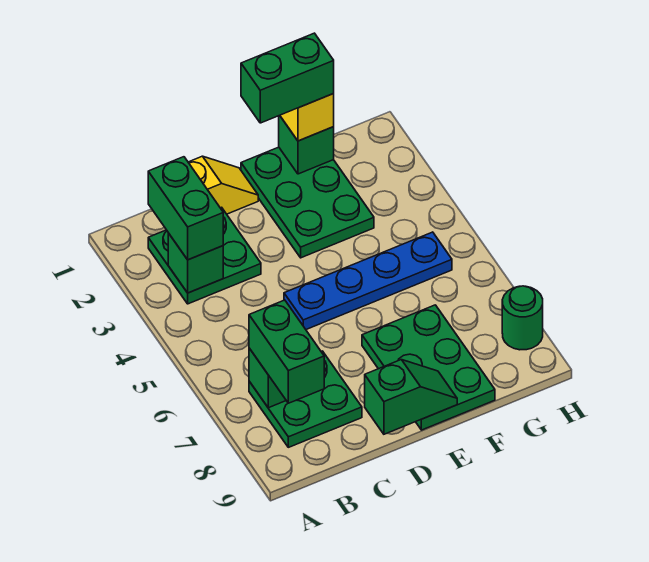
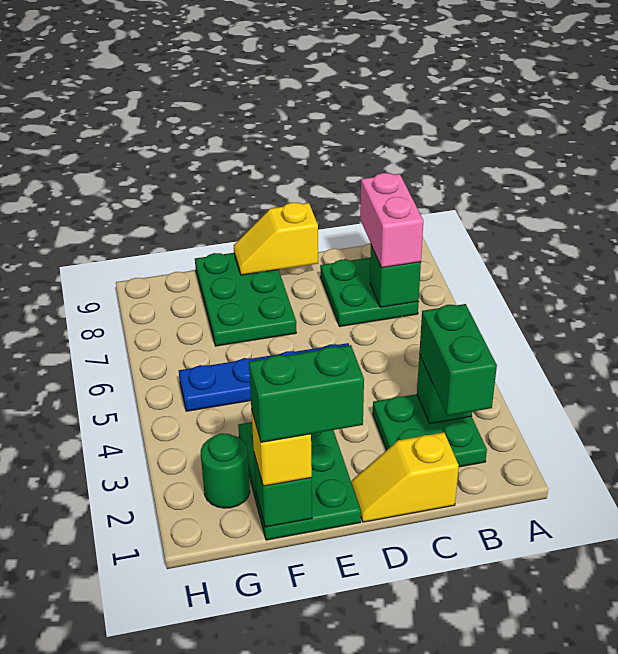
green brick B7:B8 level 3 -> pink brick B7:B8 level 3
green slope D9:E9 level 2 top D -> yellow slope D9:E9 level 2 top D
green round brick H8 level 1 -> green round brick G2 level 1

